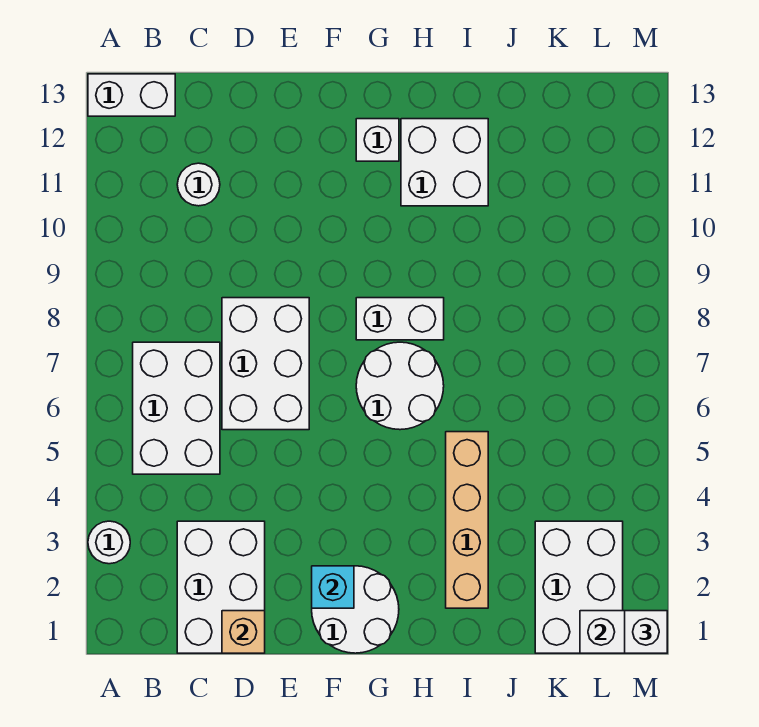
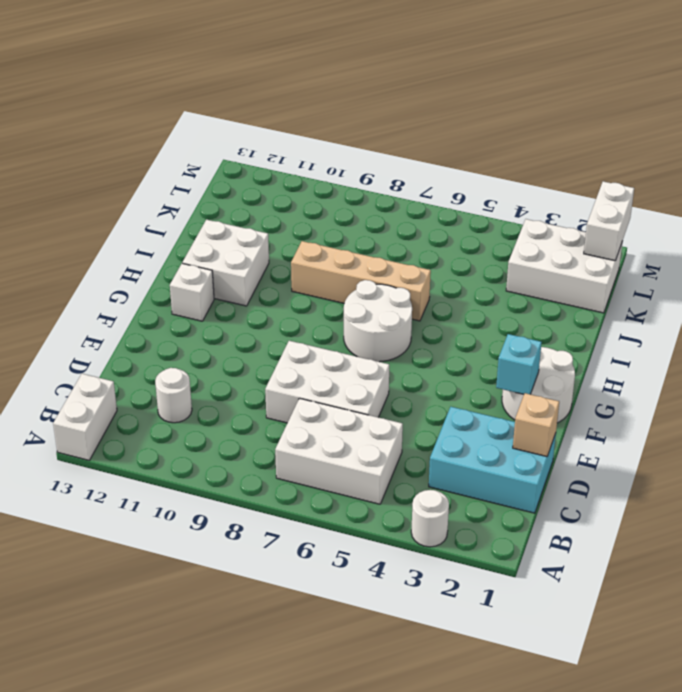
white brick C1:D3 level 1 -> cyan brick C1:D3 level 1
white brick G8:H8 level 1 -> none
tan brick I2:I5 level 1 -> tan brick I6:I9 level 1
white brick M1 level 3 -> none

